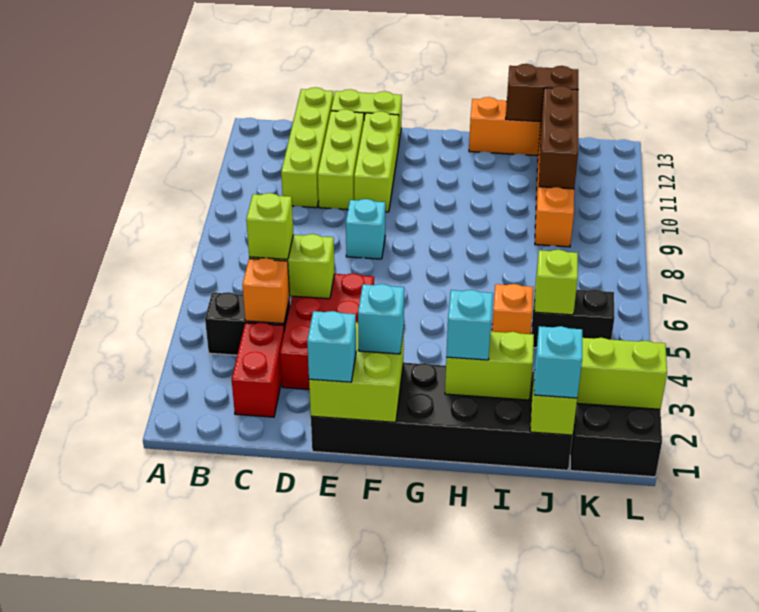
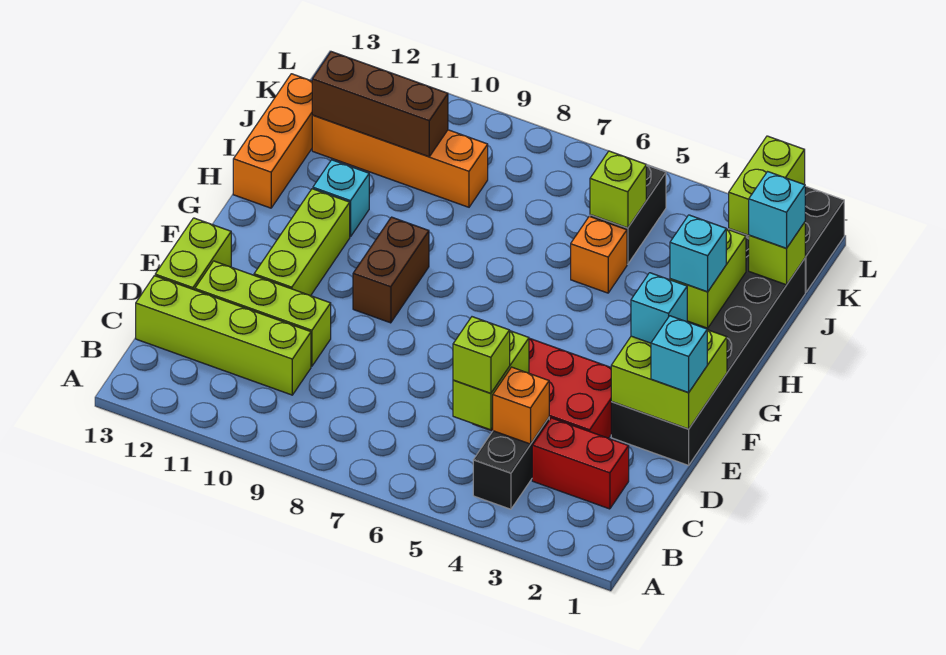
cyan brick E8 level 1 -> cyan brick H11 level 1
lime brick E10:E12 level 1 -> lime brick E11:G11 level 1
brown brick I13:J13 level 2 -> brown brick F9:G9 level 1

